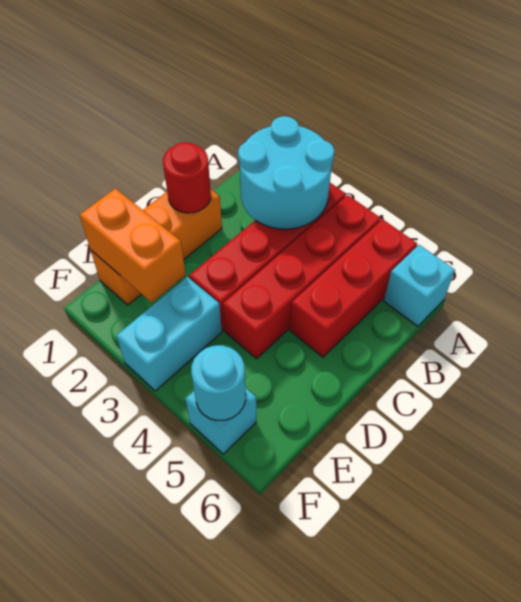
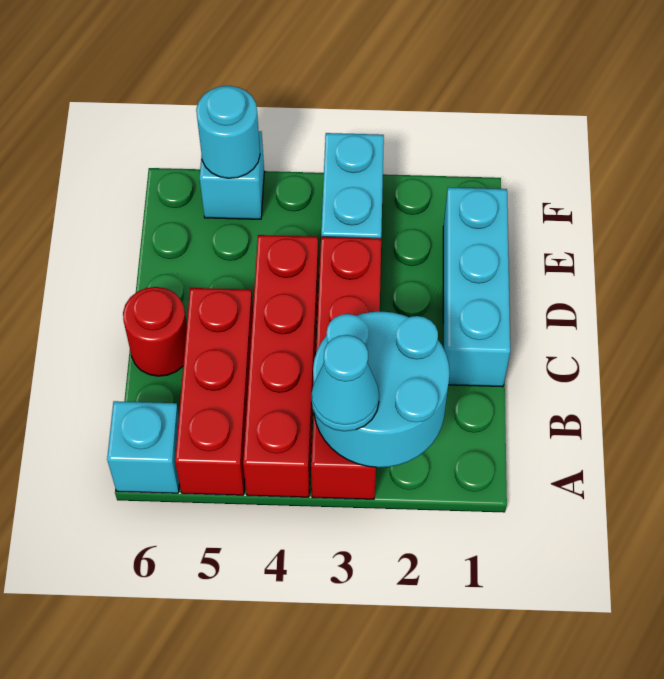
none -> cyan cone A3 level 3
orange brick C1:E1 level 1 -> cyan brick C1:E1 level 1
red round brick C1 level 2 -> red round brick C6 level 1
orange brick E1:E2 level 2 -> none

